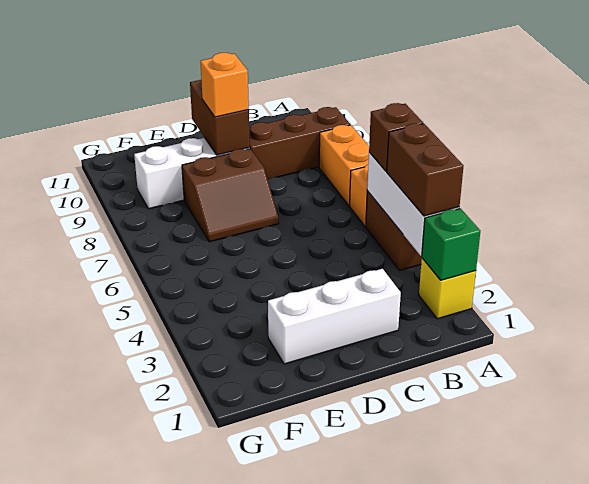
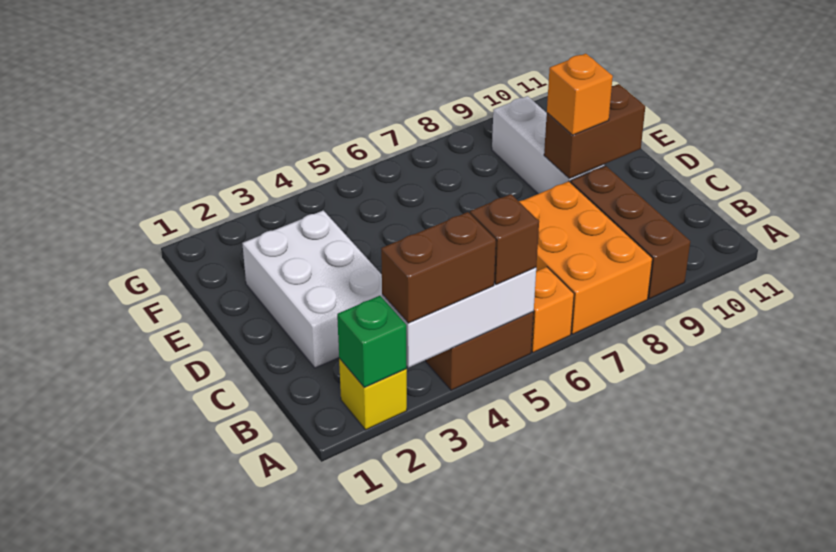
orange brick A7:A8 level 1 -> orange brick A7:C8 level 1
white brick C2:E2 level 1 -> white brick C2:E3 level 1
brown slope D7:E8 level 1 top 8 -> none

